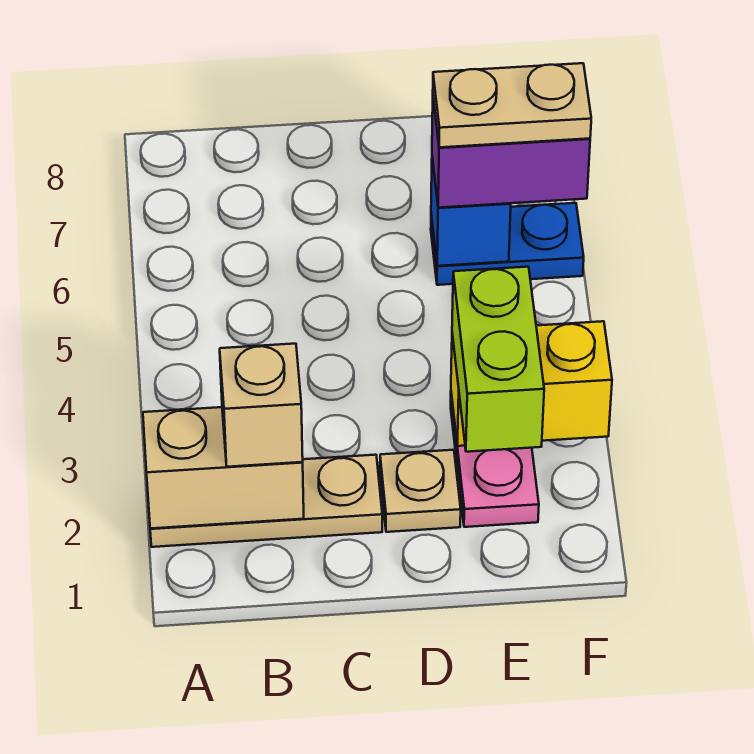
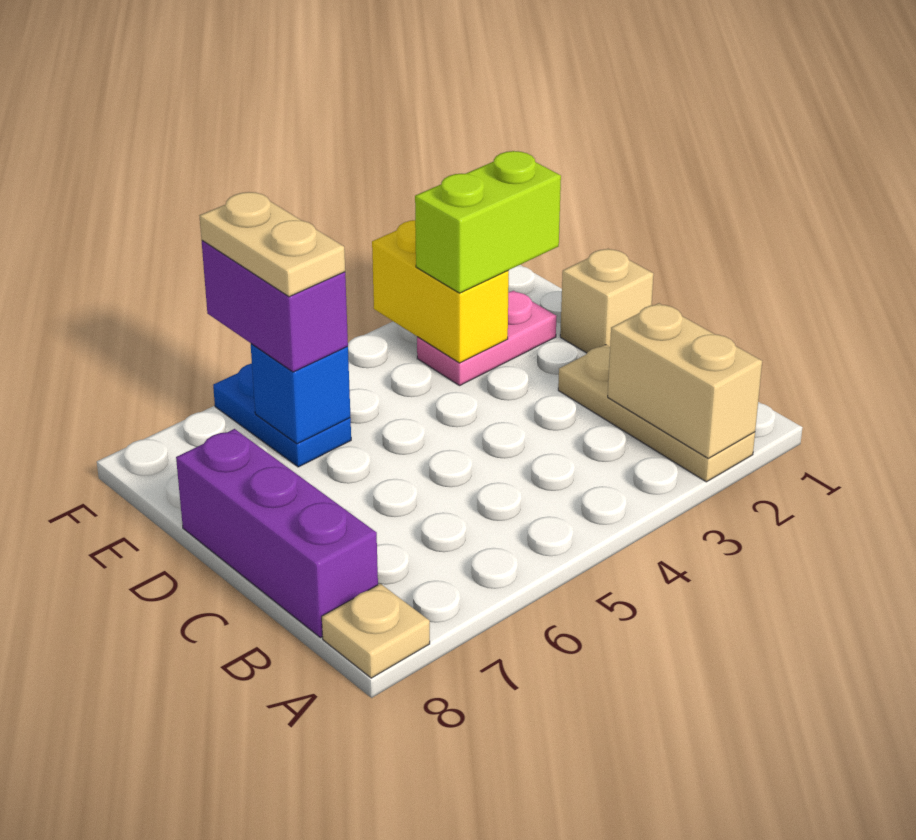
tan brick B2 level 3 -> tan brick D1 level 1
none -> purple brick B8:D8 level 1
tan plate D2 level 1 -> tan plate A8 level 1

